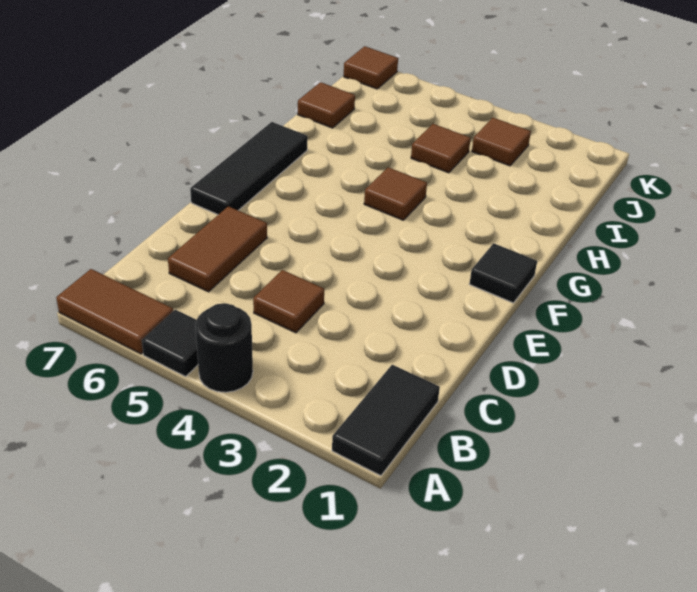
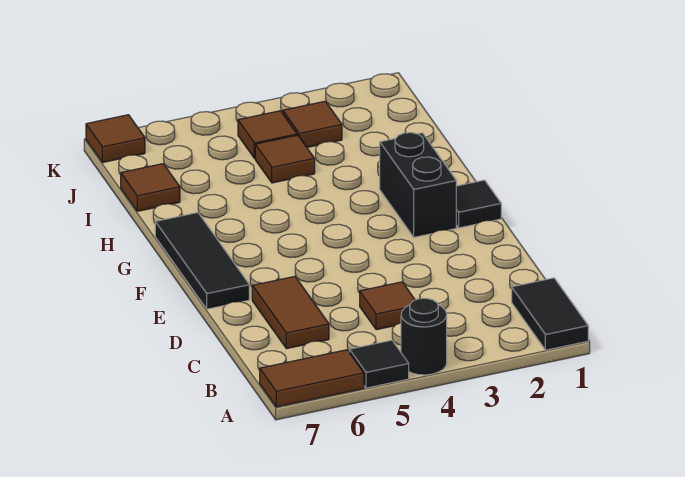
none -> black brick F2:G2 level 1
brown tile G4 level 1 -> brown tile J4 level 1

